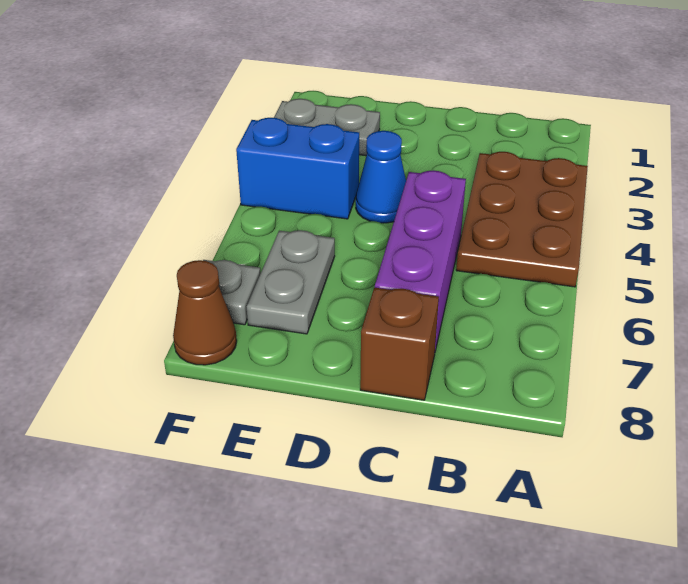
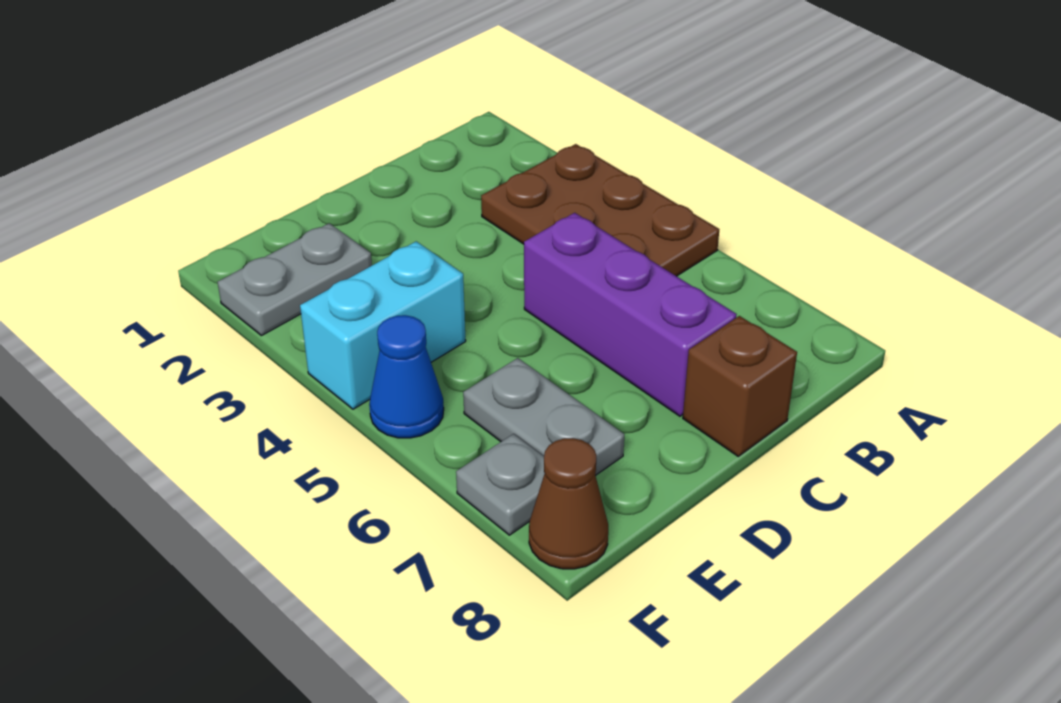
blue cone D4 level 1 -> blue cone F5 level 1
blue brick E4:F4 level 1 -> cyan brick E4:F4 level 1

